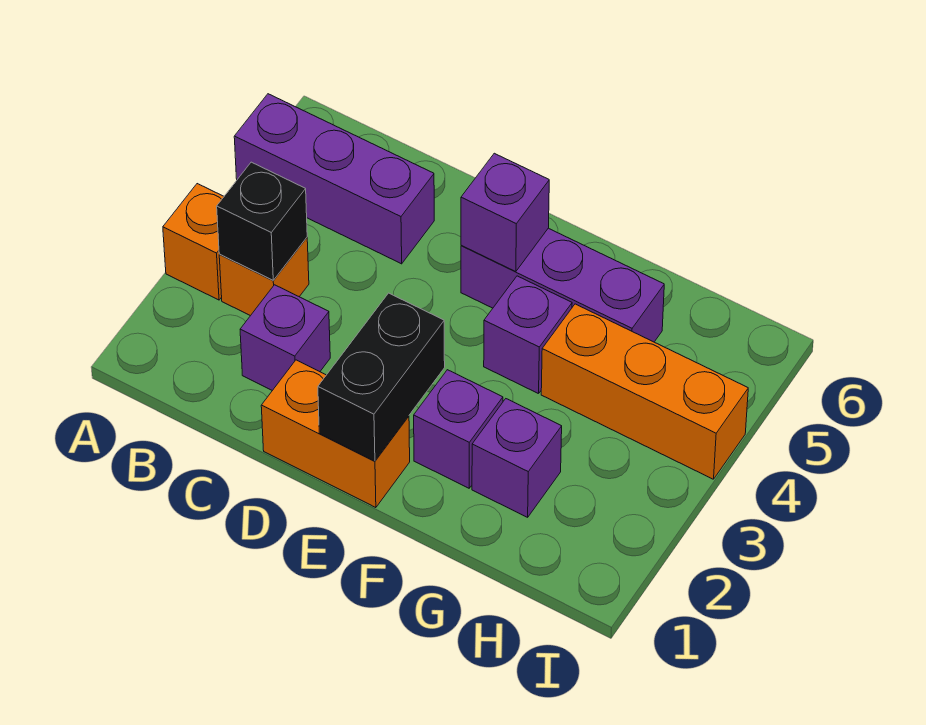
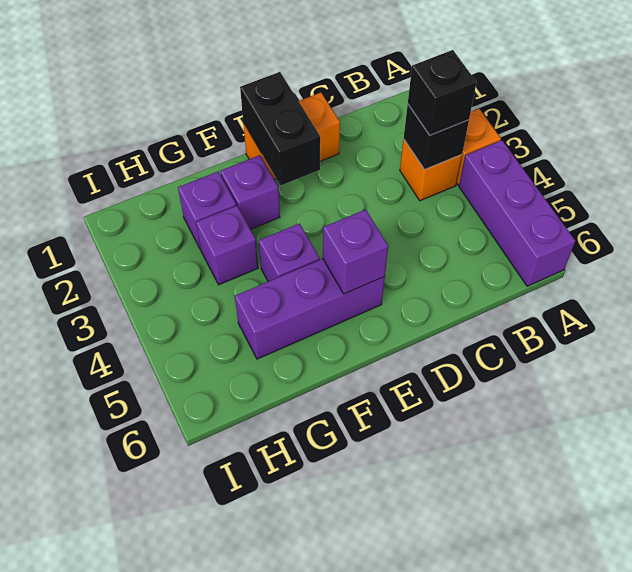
purple brick A5:C5 level 1 -> purple brick A4:A6 level 1
none -> black brick B3 level 3
purple brick C2 level 1 -> purple brick G3 level 1
orange brick G4:I4 level 1 -> none

